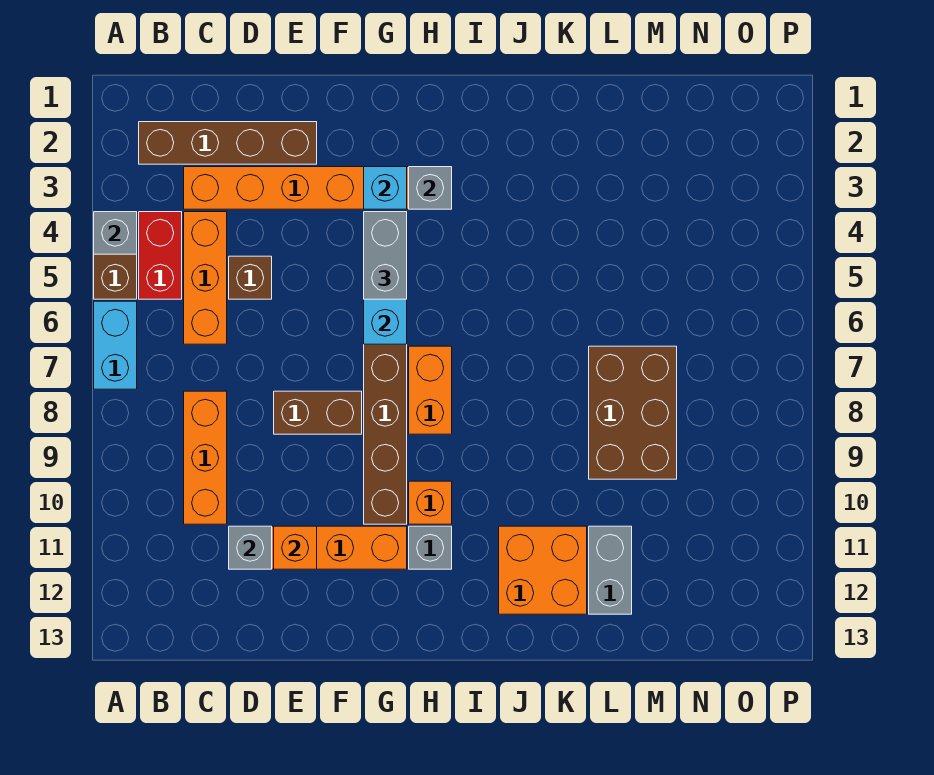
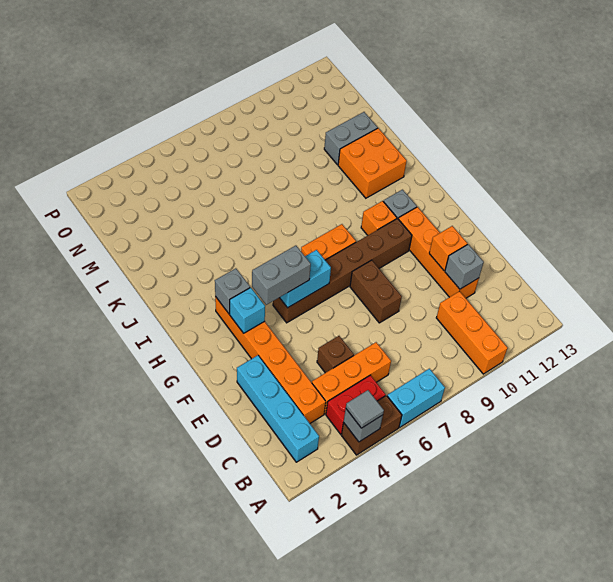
none -> grey tile A4 level 3
brown brick B2:E2 level 1 -> cyan brick B2:E2 level 1
orange brick C8:C10 level 1 -> orange brick A10:C10 level 1
brown brick L7:M9 level 1 -> none

